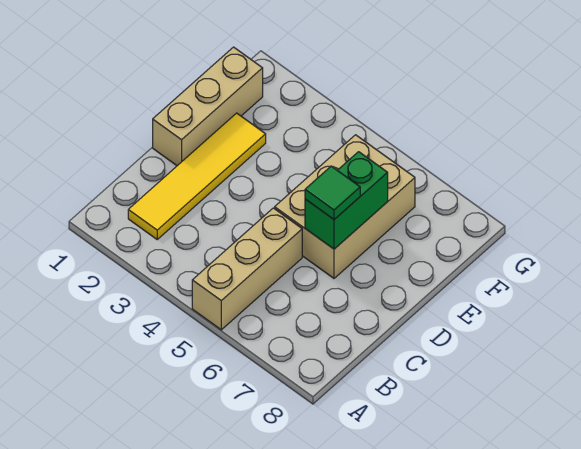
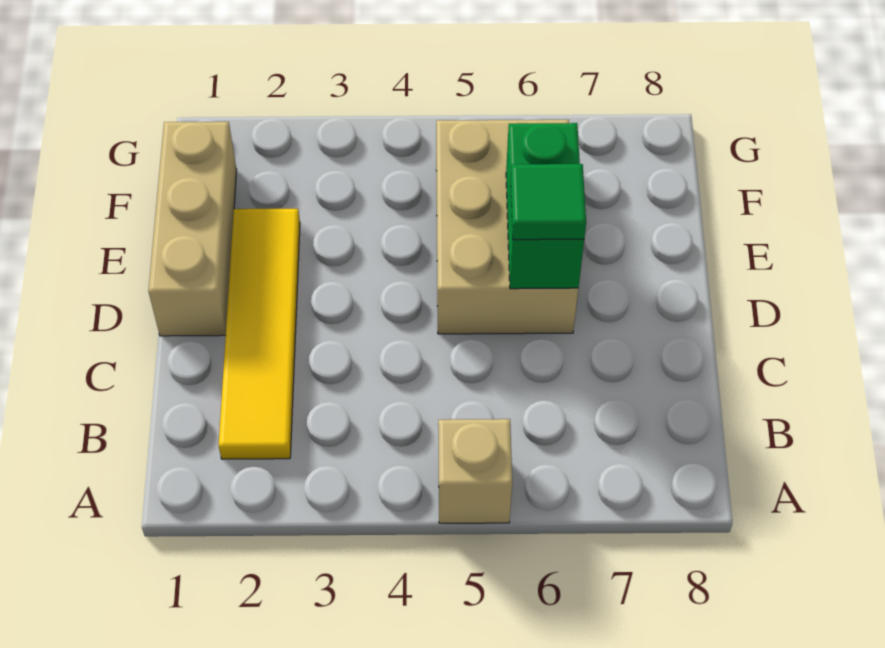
tan brick A5:C5 level 1 -> tan brick A5 level 1

